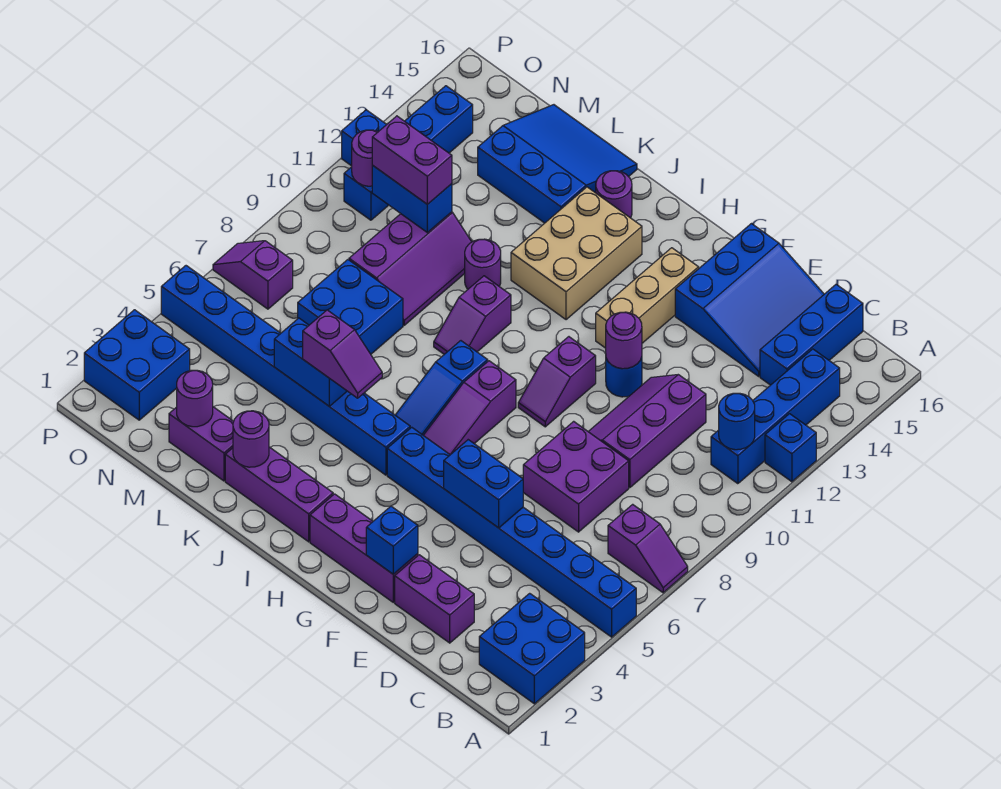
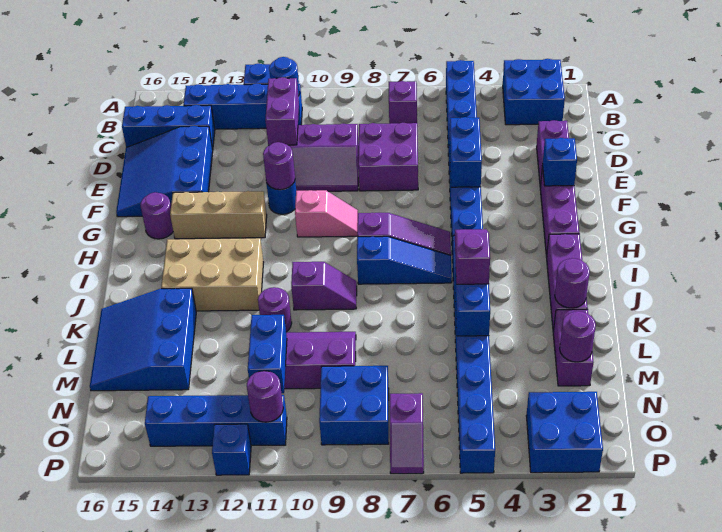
blue slope D14:F16 level 1 top F -> blue slope D14:F16 level 1 top 14
purple slope G9:G10 level 1 top 10 -> pink slope G9:G10 level 1 top 10
purple round brick J15 level 1 -> purple round brick G15 level 1
blue brick L7:M8 level 1 -> blue brick N8:O9 level 1
purple brick M11:N11 level 3 -> purple brick C11:D11 level 2

